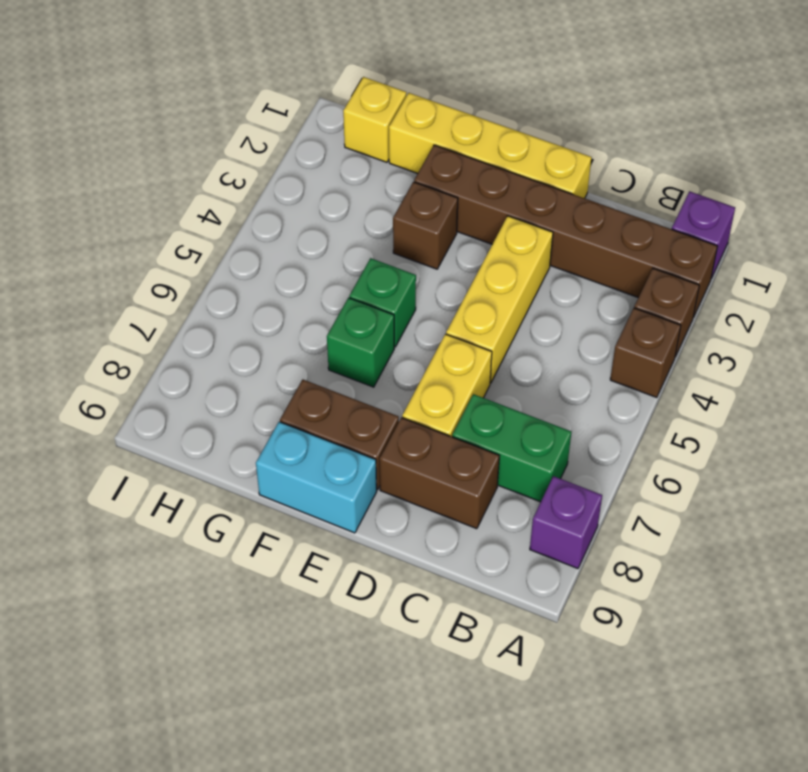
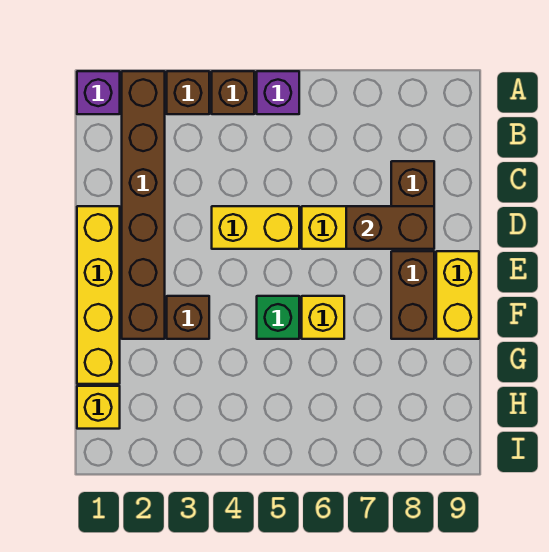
purple brick A8 level 1 -> purple brick A5 level 1
green brick B7:C7 level 1 -> none
yellow brick D3:D5 level 1 -> yellow brick D4:D5 level 1
none -> brown brick D7:D8 level 2
cyan brick E9:F9 level 1 -> yellow brick E9:F9 level 1
green brick F6 level 1 -> yellow brick F6 level 1

